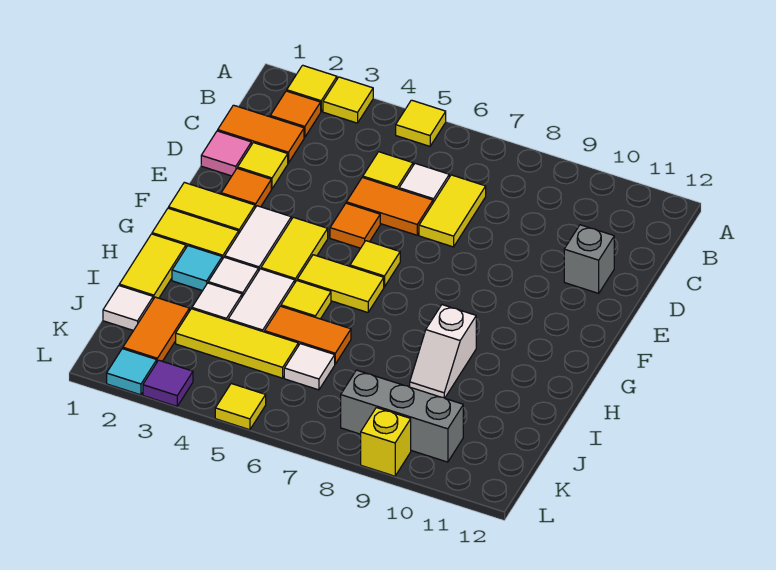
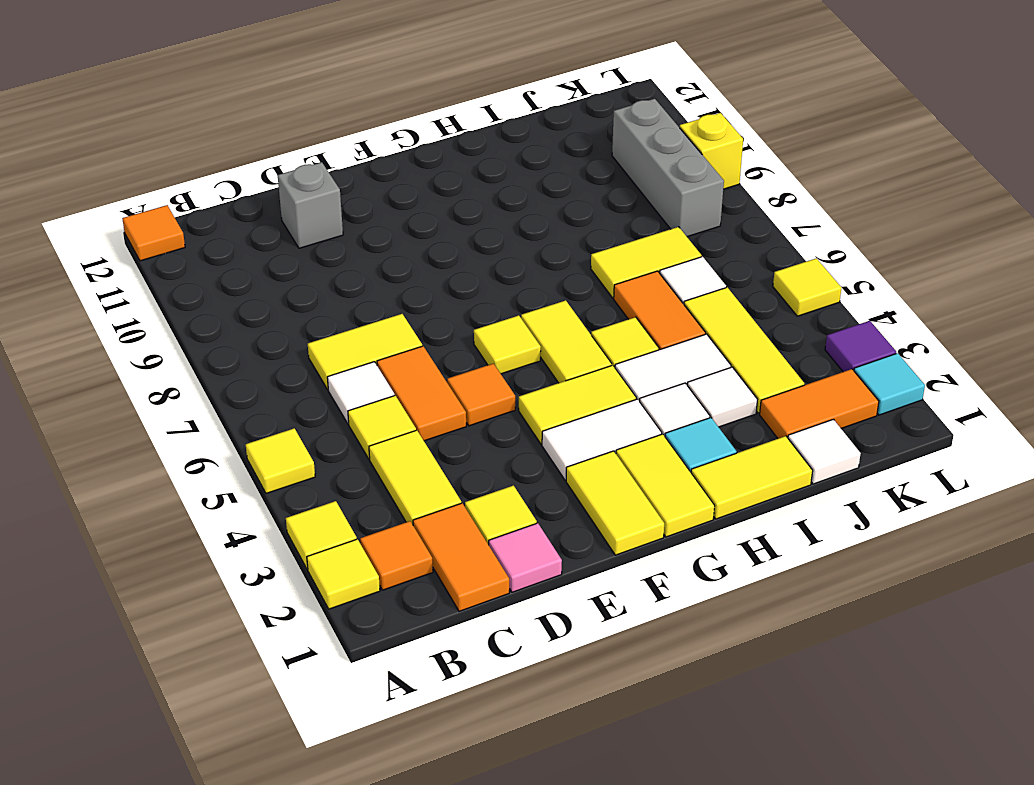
none -> yellow tile C3:C4 level 1
orange tile E2 level 1 -> orange tile A12 level 1
white slope H9:I9 level 1 top H -> none
none -> yellow tile I7:J7 level 1

